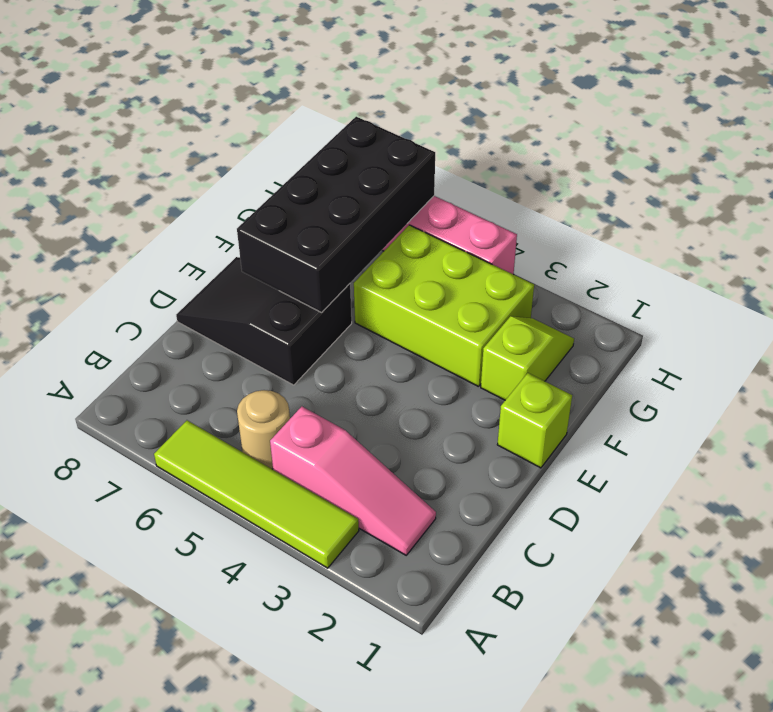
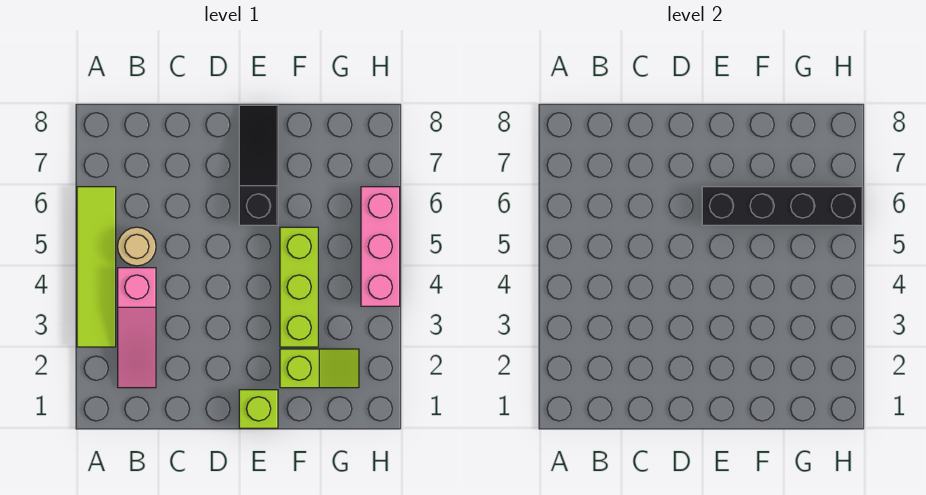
black slope D6:E8 level 1 top 6 -> black slope E6:E8 level 1 top 6
black brick E6:H7 level 2 -> black brick E6:H6 level 2
lime brick F3:G5 level 1 -> lime brick F3:F5 level 1

